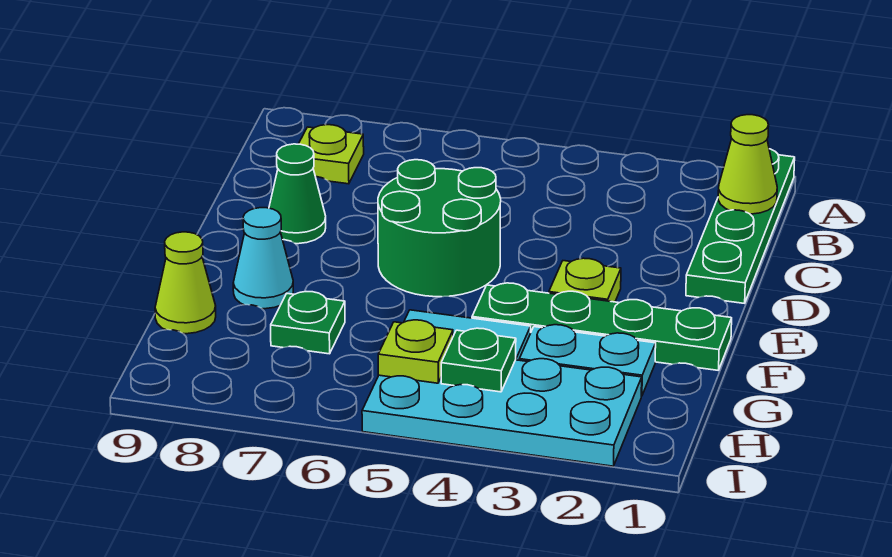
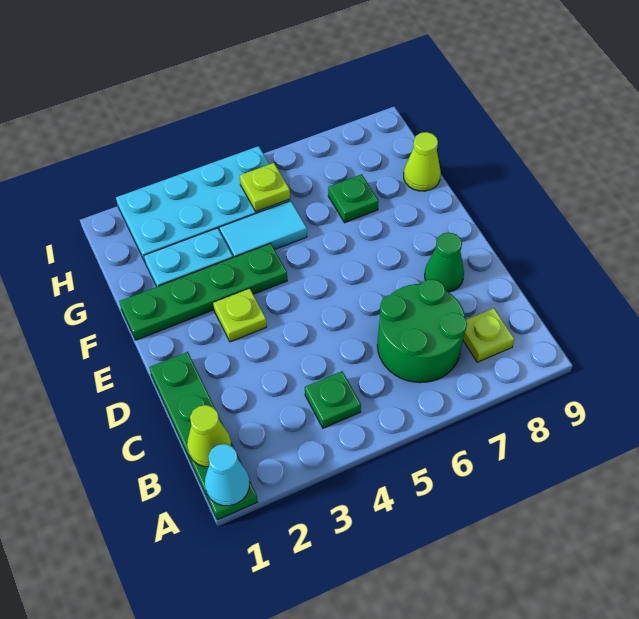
green round brick D5:E6 level 1 -> green round brick B6:C7 level 1
cyan cone F8 level 1 -> cyan cone A1 level 2
green plate H4 level 2 -> green plate B4 level 1

